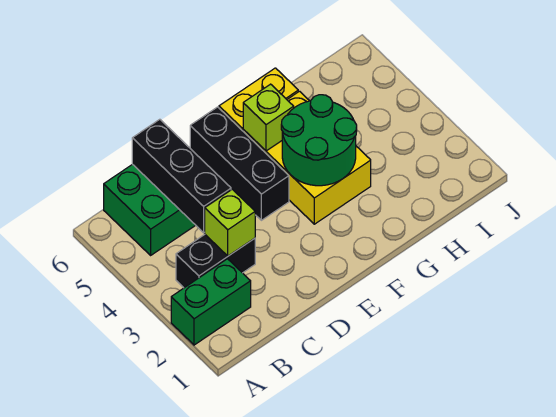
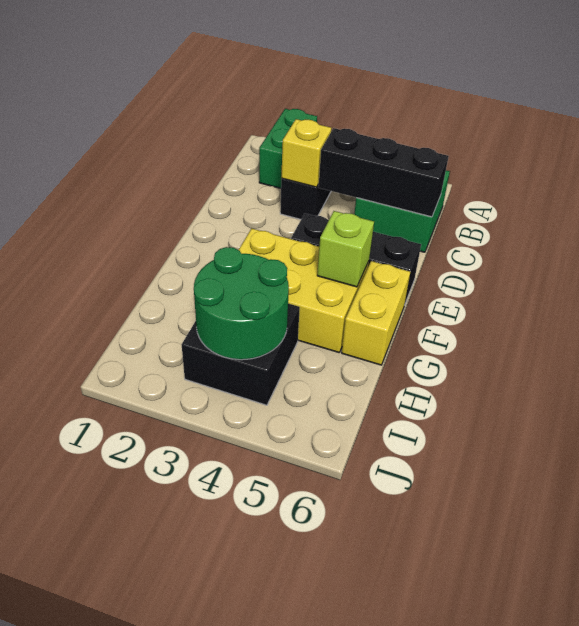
lime brick C3 level 2 -> yellow brick C3 level 2
green round brick F3:G4 level 2 -> green round brick H3:I4 level 2
none -> black brick H3:I4 level 1

